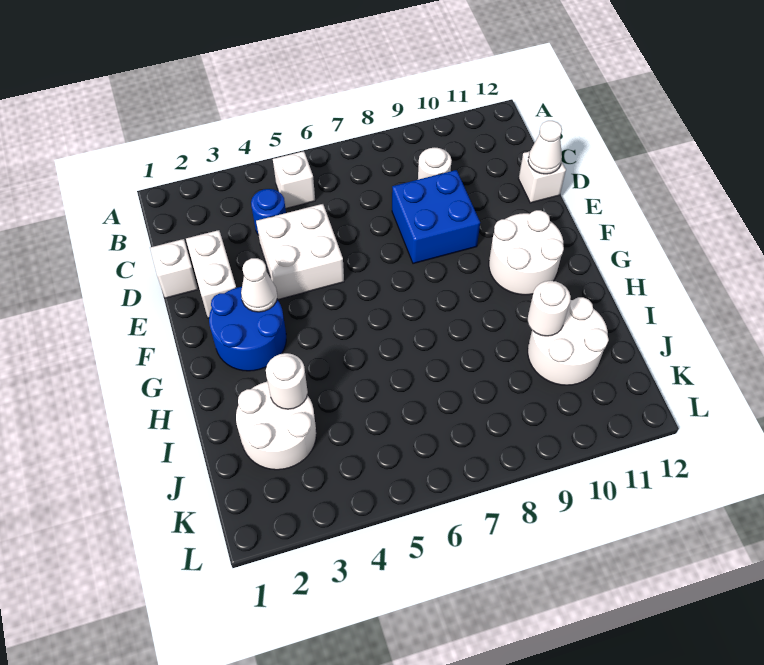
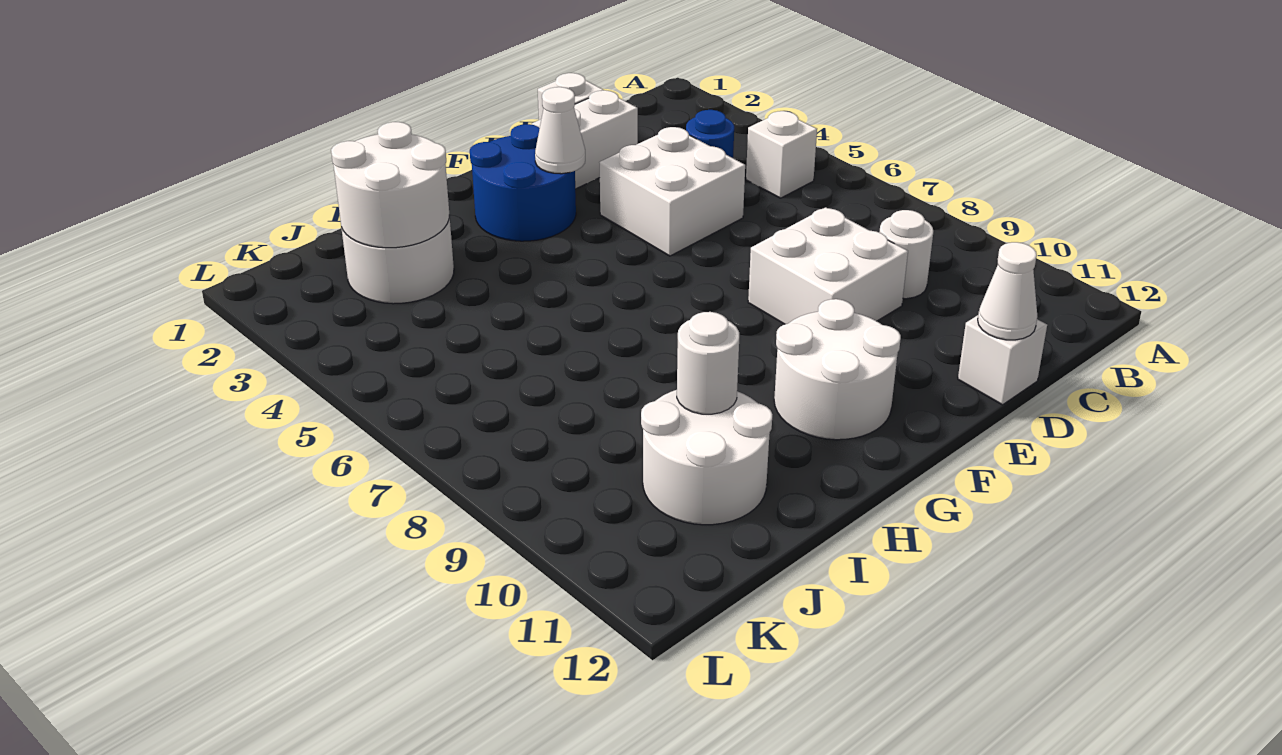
blue brick D8:E9 level 1 -> white brick D8:E9 level 1
white round brick I3 level 2 -> white round brick I2:J3 level 2

